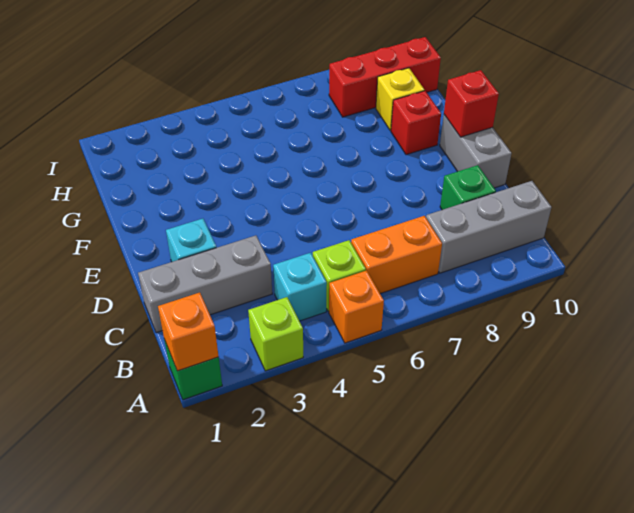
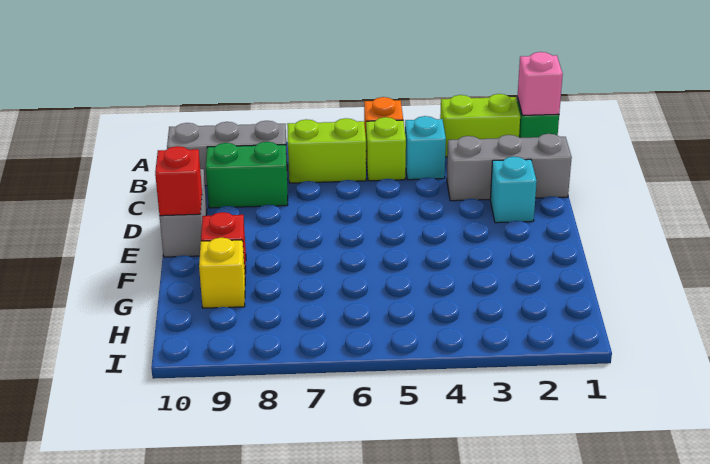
orange brick A1 level 2 -> pink brick A1 level 2
lime brick A3 level 1 -> lime brick A2:A3 level 1
orange brick B6:B7 level 1 -> lime brick B6:B7 level 1
green brick C9 level 1 -> green brick C8:C9 level 1
red brick H8:H10 level 1 -> none

